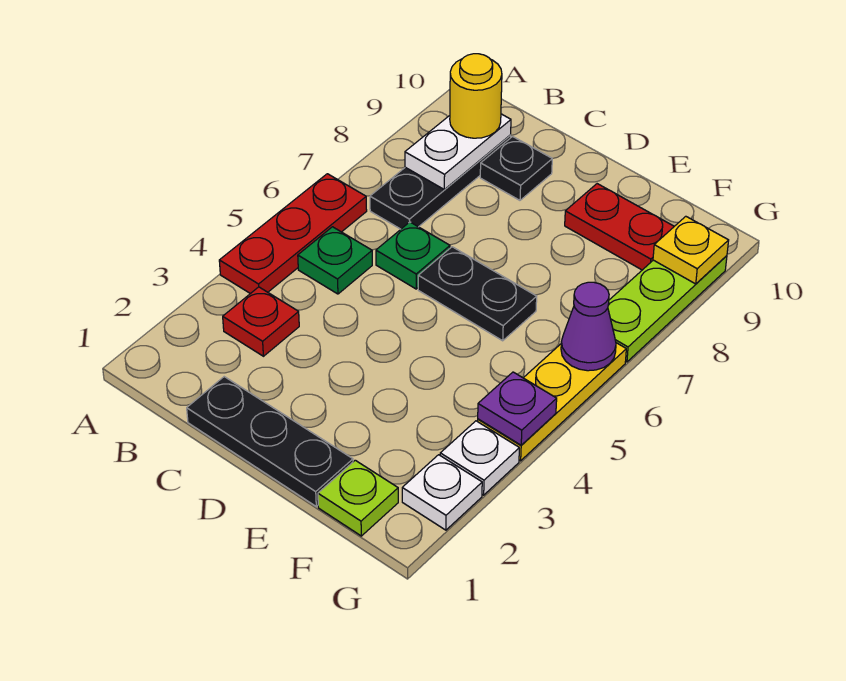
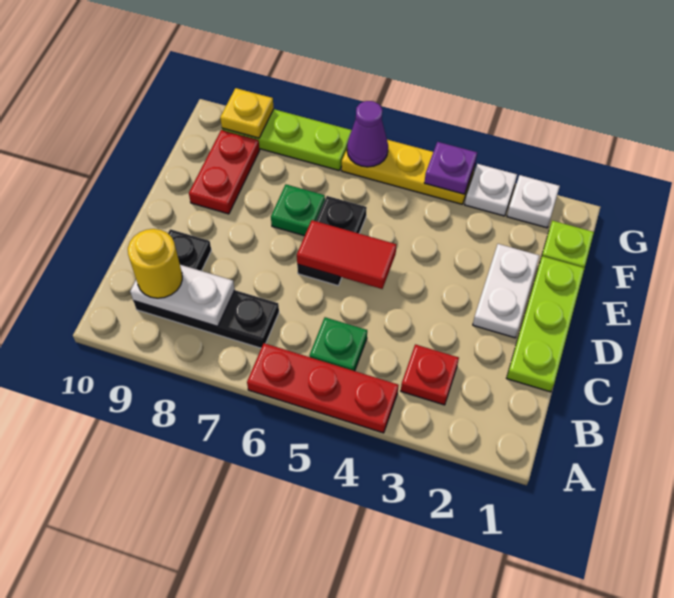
black plate C1:E1 level 1 -> lime plate C1:E1 level 1
green plate C6 level 1 -> green plate E7 level 1
none -> white plate D2:E2 level 1
none -> red tile D5:D6 level 2

